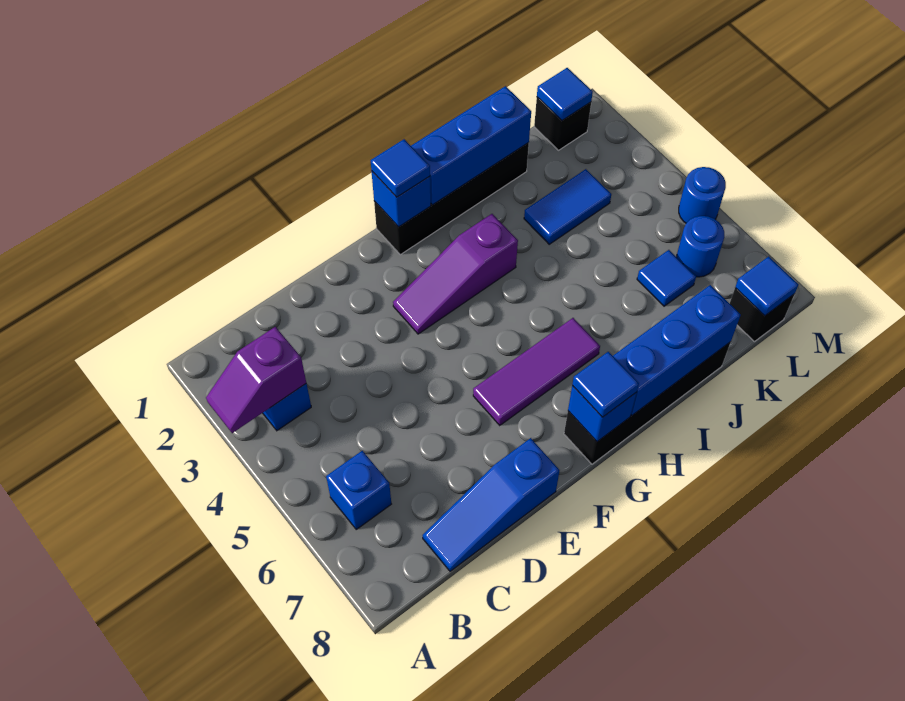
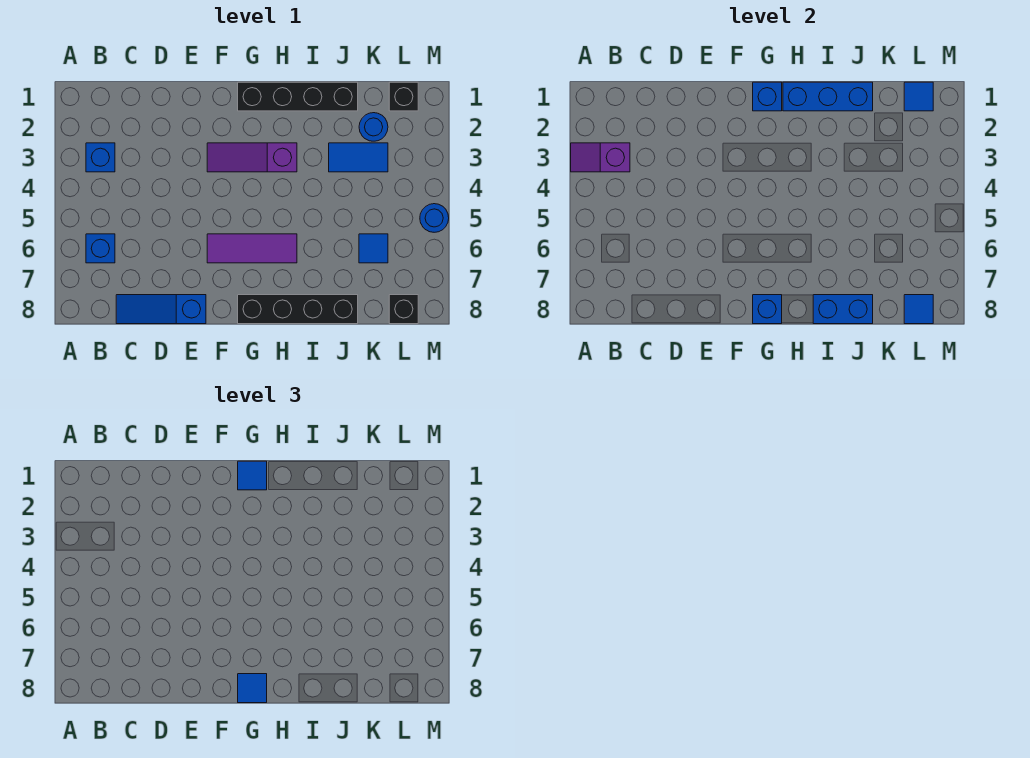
blue brick H8:J8 level 2 -> blue brick I8:J8 level 2
blue round brick L6 level 1 -> blue round brick K2 level 1

